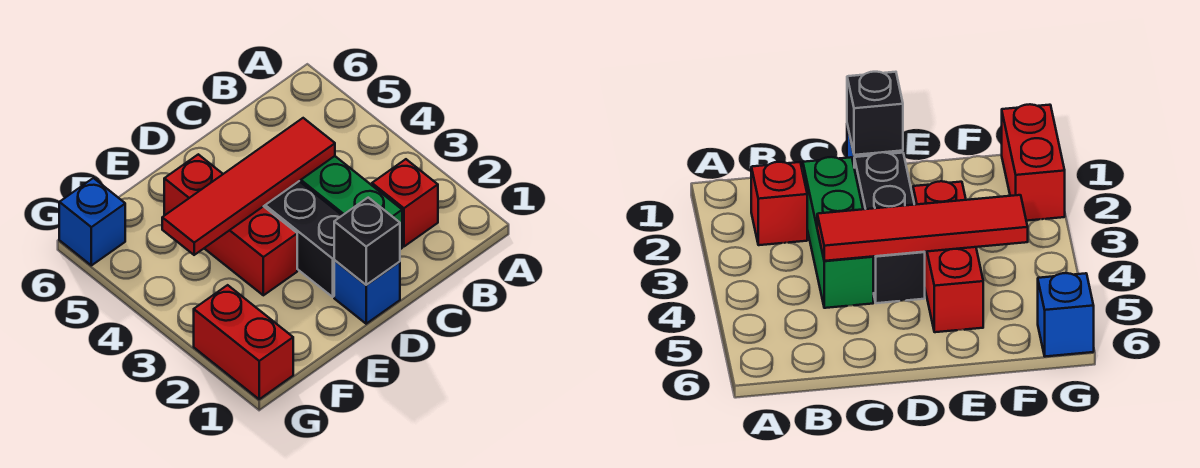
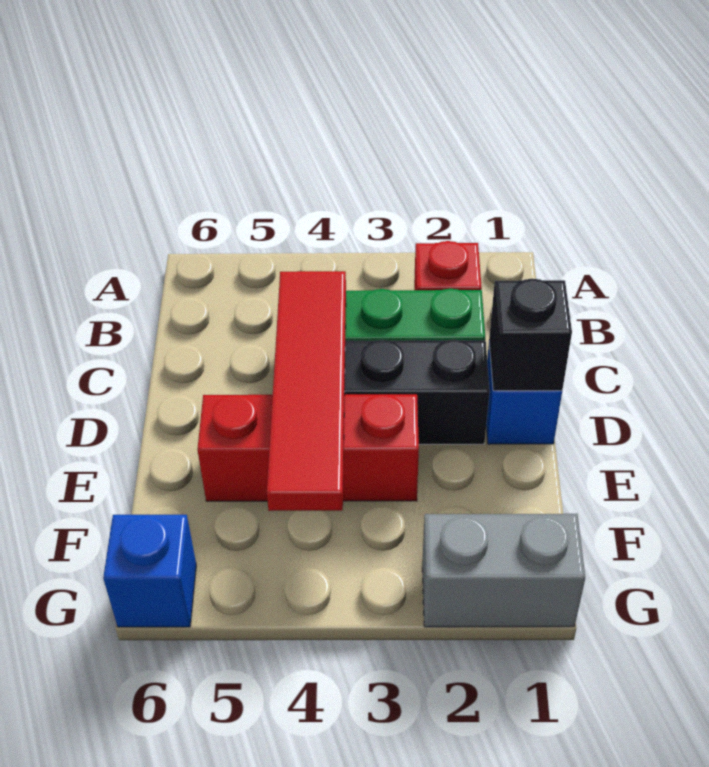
red brick G1:G2 level 1 -> grey brick G1:G2 level 1

